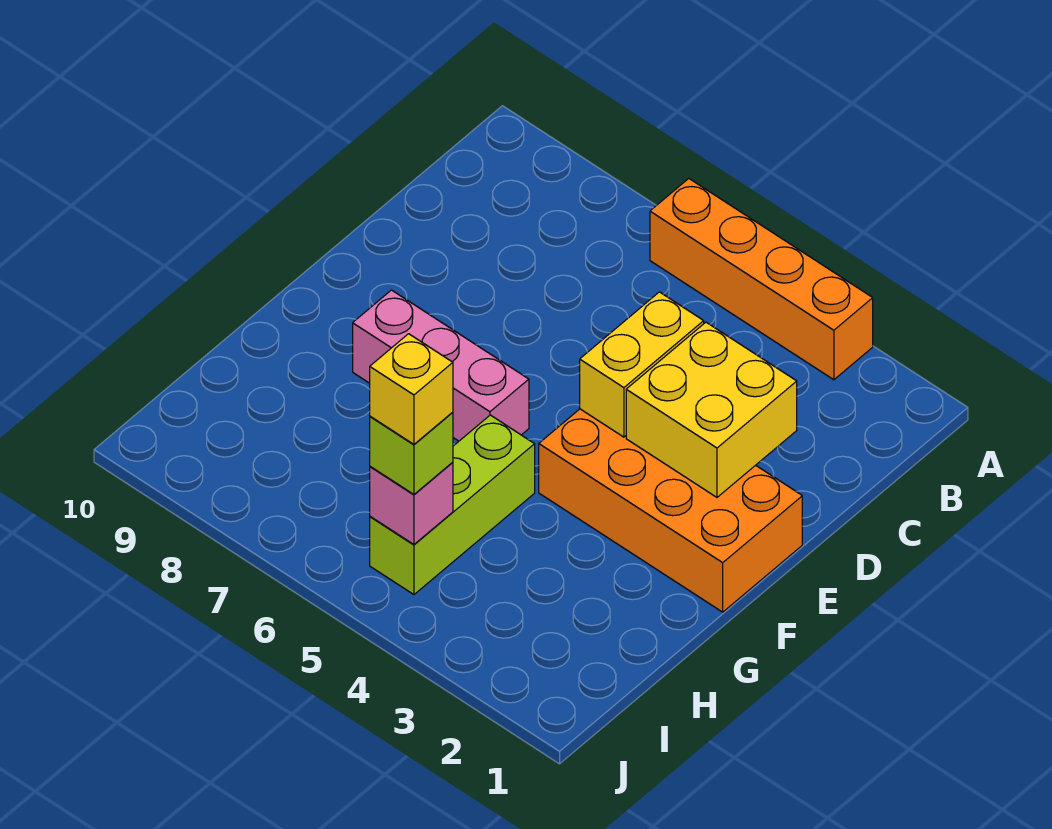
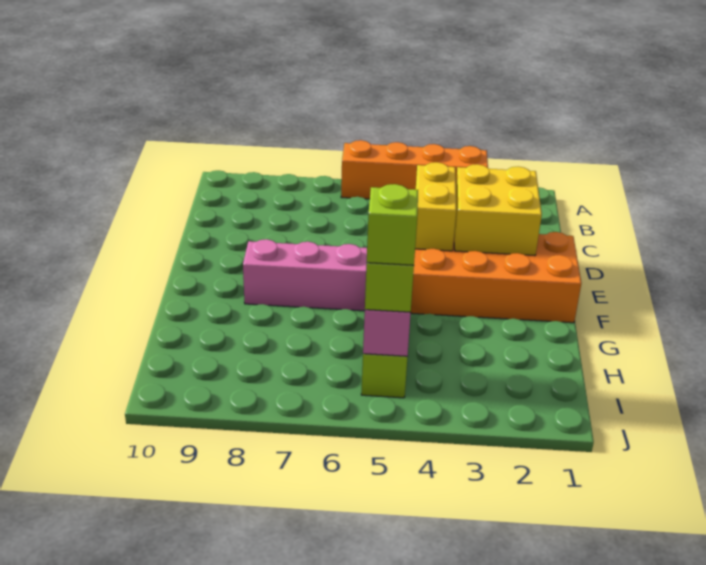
yellow brick I5 level 4 -> lime brick I5 level 4

